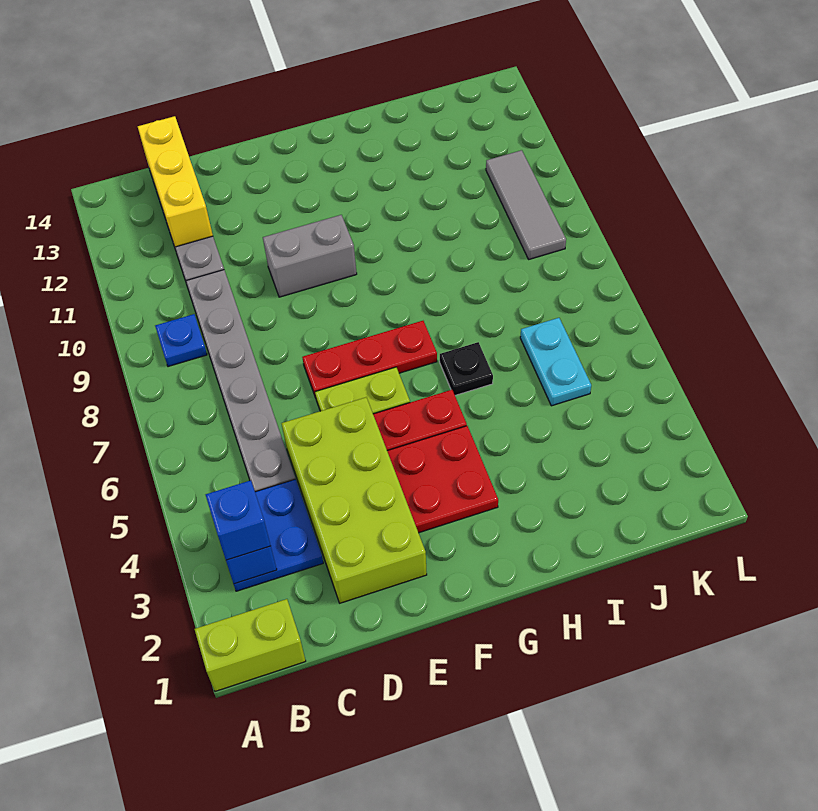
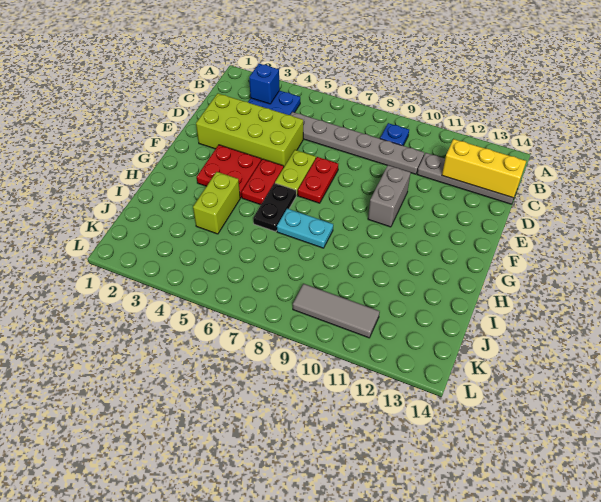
lime brick A1:B1 level 1 -> lime brick H4:I4 level 1
blue brick B3 level 3 -> none
red plate E7:G7 level 1 -> red plate E7:F7 level 1
black plate H6 level 1 -> black plate G6:H6 level 1
cyan plate J5:J6 level 1 -> cyan plate H7:H8 level 1

